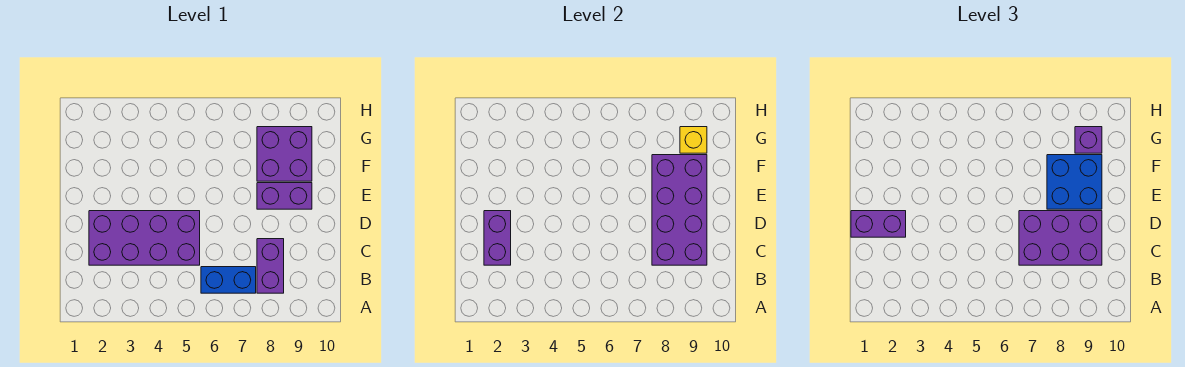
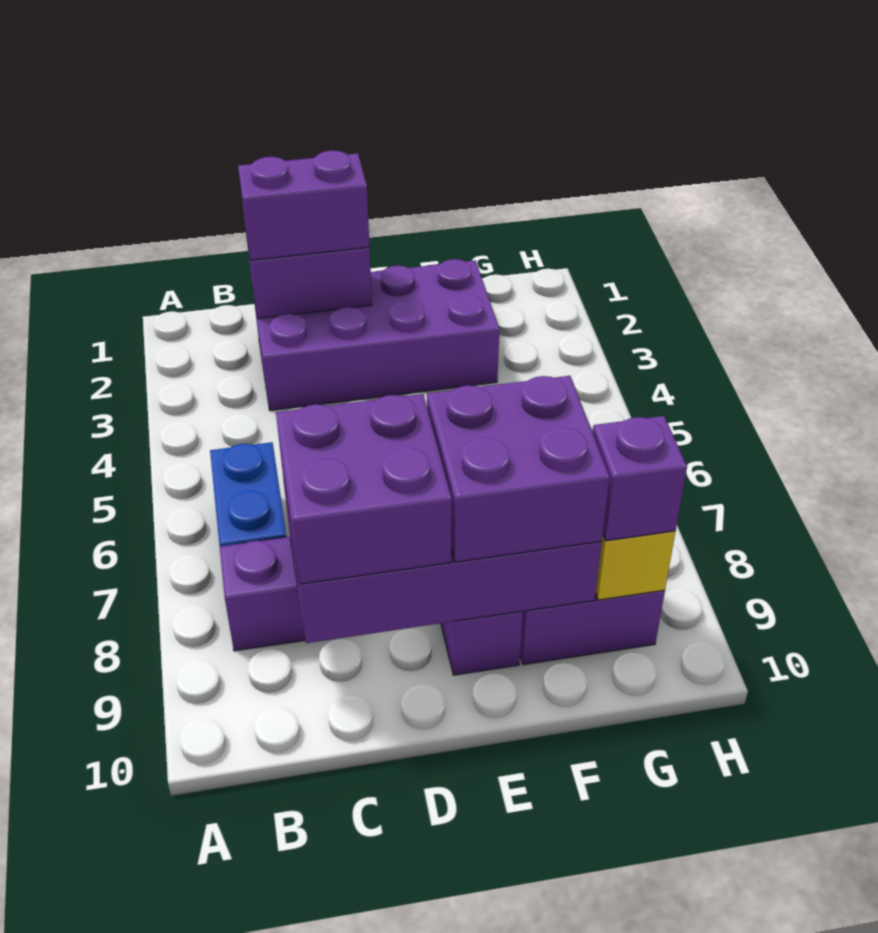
purple brick C2:D5 level 1 -> purple brick C2:F3 level 1
purple brick C7:D9 level 3 -> purple brick C8:D9 level 3
purple brick D1:D2 level 3 -> purple brick C2:D2 level 3
blue brick E8:F9 level 3 -> purple brick E8:F9 level 3

